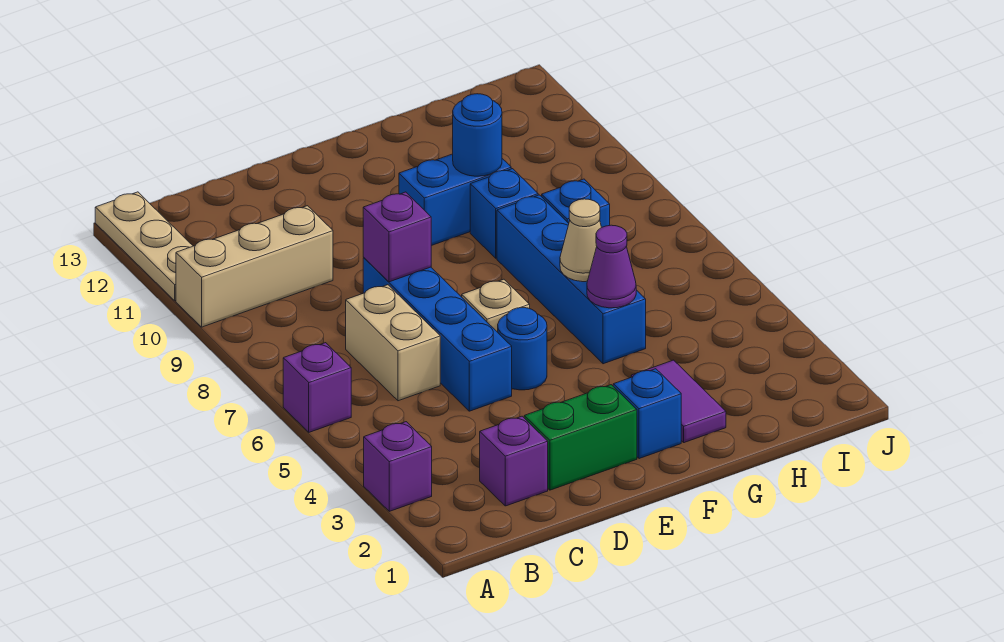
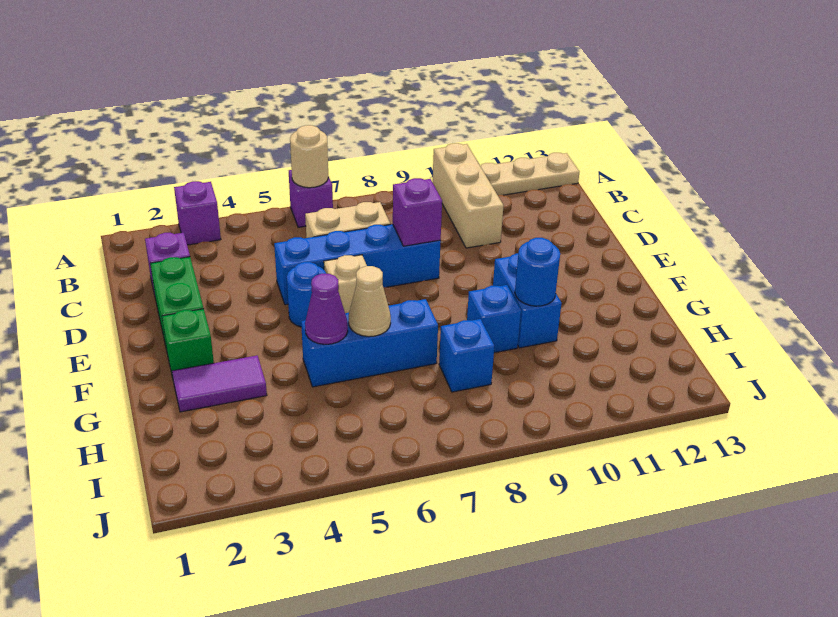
none -> tan round brick A6 level 2
blue brick F2 level 1 -> green brick F2 level 1
blue brick G5:G8 level 1 -> blue brick G5:G7 level 1

